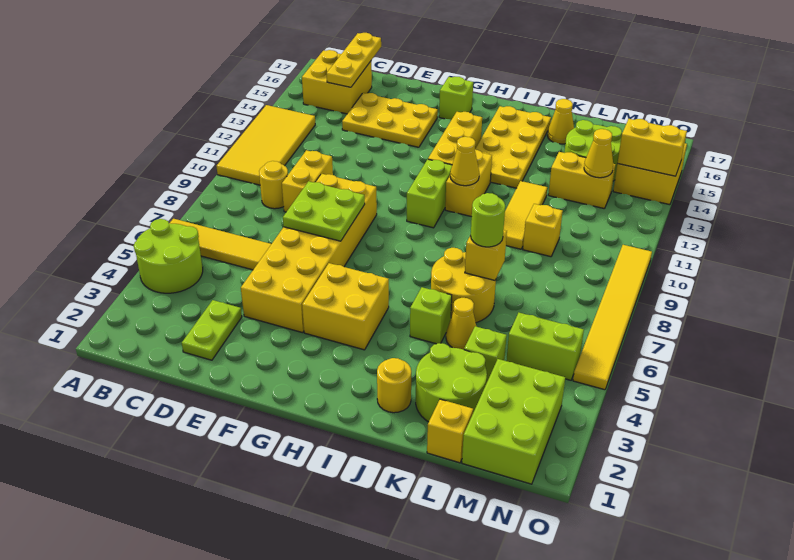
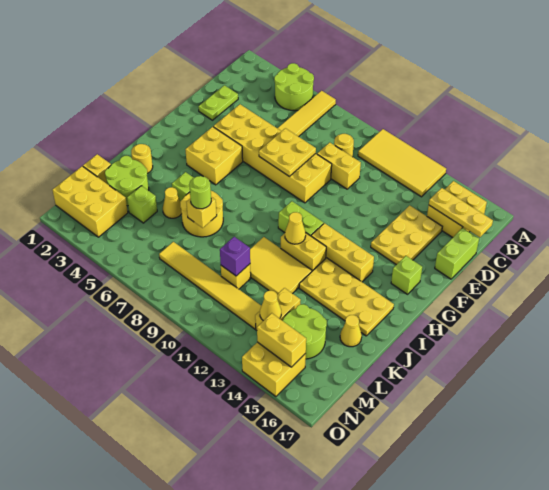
lime plate D2:D3 level 1 -> lime plate D2:E2 level 1
lime plate E7:F8 level 2 -> yellow plate E7:F8 level 2
yellow tile K10:K12 level 1 -> yellow tile J10:K12 level 1
none -> purple brick L10 level 2
lime brick M1:N3 level 1 -> yellow brick M1:N3 level 1
lime brick M5:N5 level 1 -> lime brick D17:E17 level 1
yellow brick N14:O14 level 2 -> yellow brick N14:N15 level 2
yellow tile O5:O10 level 1 -> yellow tile M7:M12 level 1

